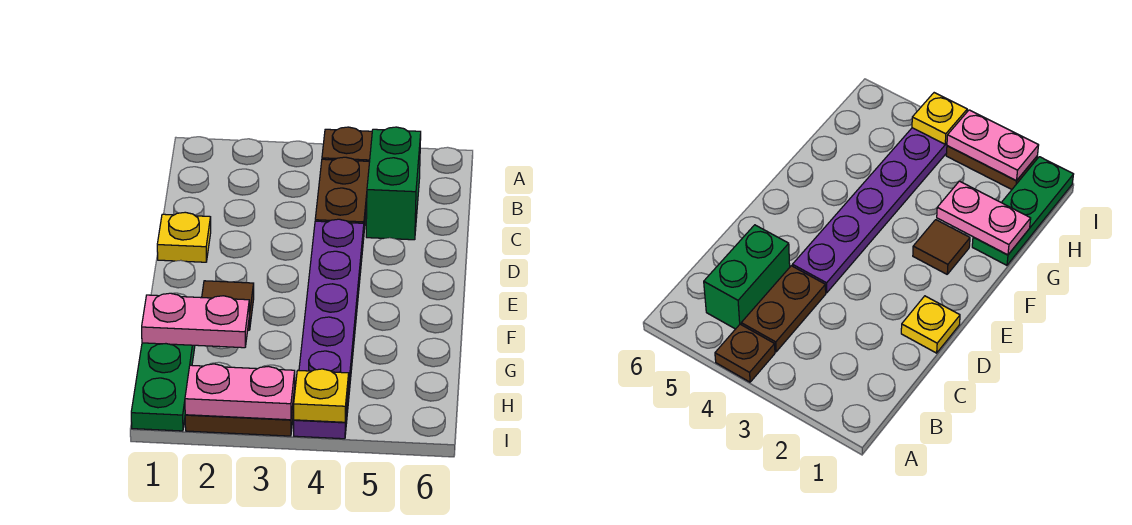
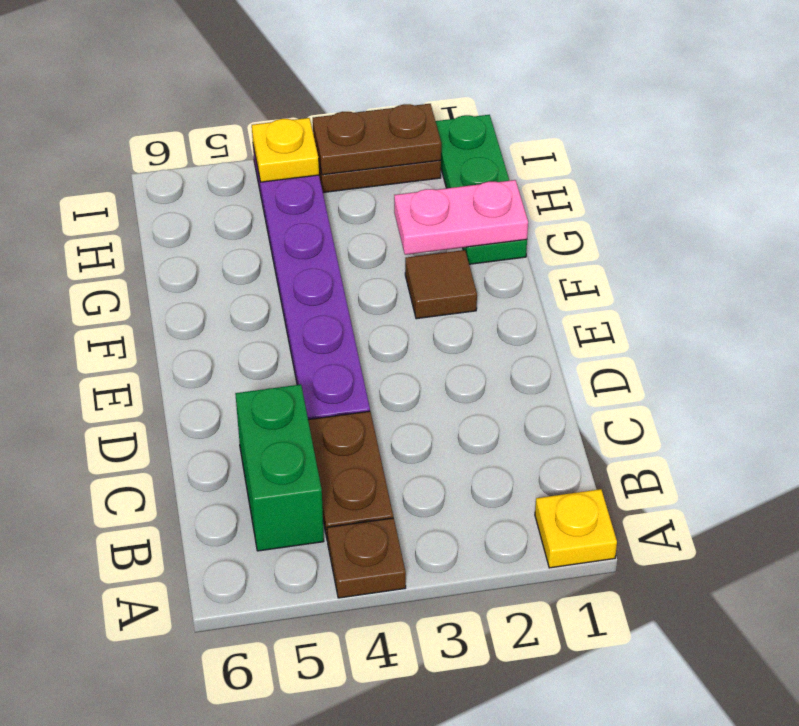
yellow plate D1 level 1 -> yellow plate A1 level 1
pink plate I2:I3 level 2 -> brown plate I2:I3 level 2

